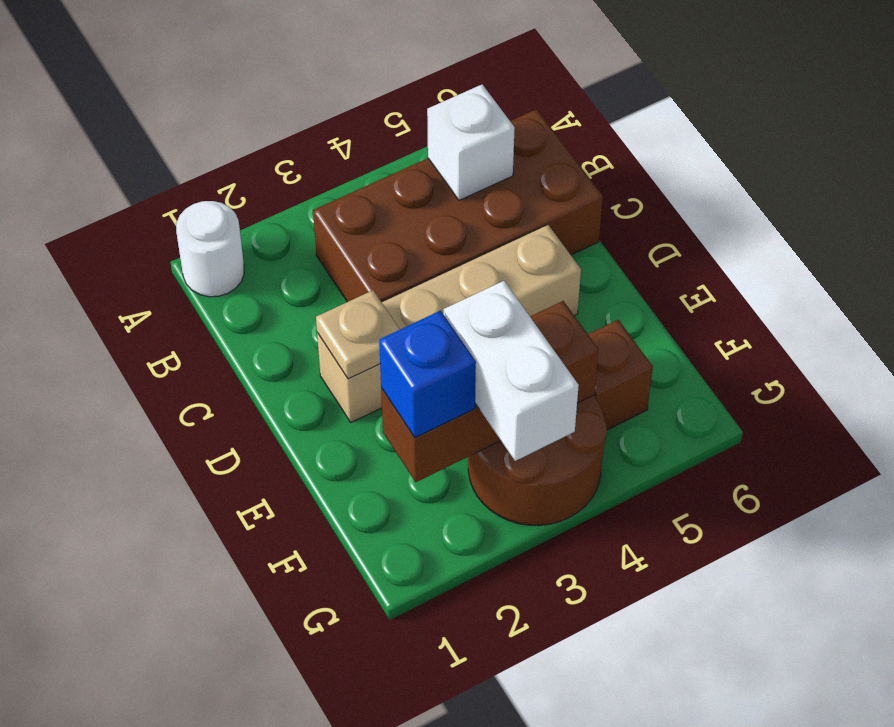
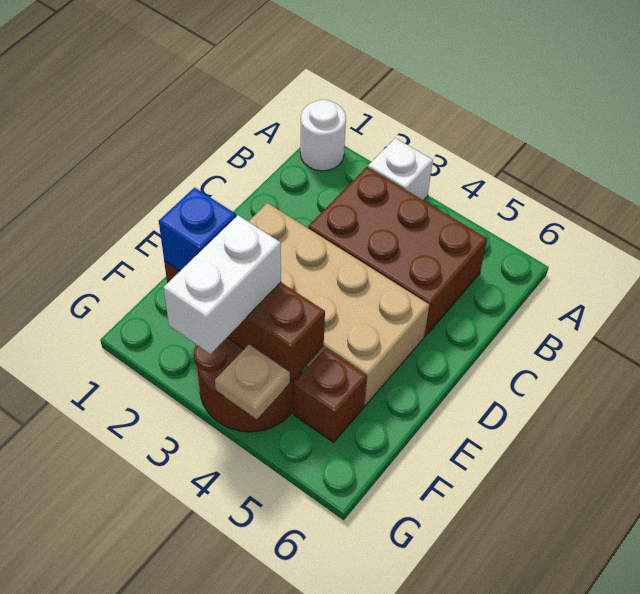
brown brick B3:C6 level 1 -> brown brick B3:C5 level 1
white brick B5 level 2 -> white brick A3 level 1
tan brick D2:D5 level 1 -> tan brick D2:E5 level 1
tan plate D2 level 2 -> tan plate G4 level 2

